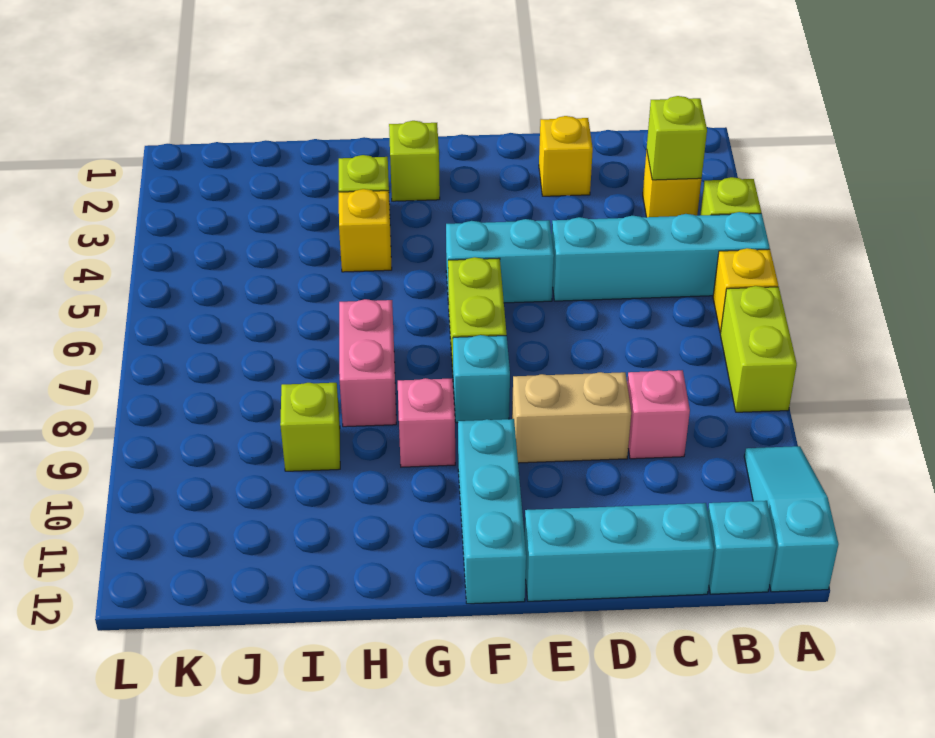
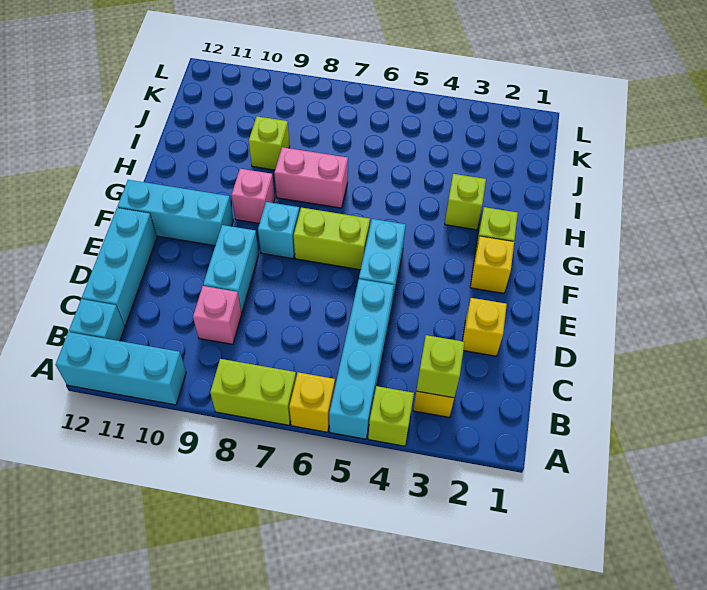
cyan slope A10:A12 level 1 top 12 -> cyan brick A10:A12 level 1
tan brick D9:E9 level 1 -> cyan brick D9:E9 level 1
yellow brick H4 level 1 -> yellow brick F2 level 1

